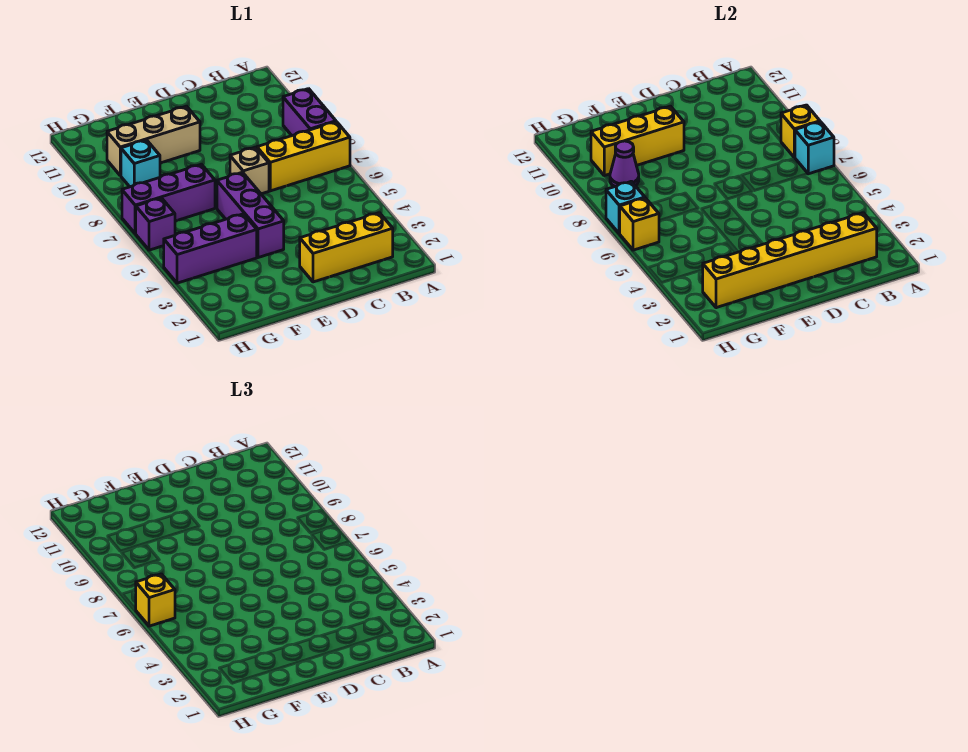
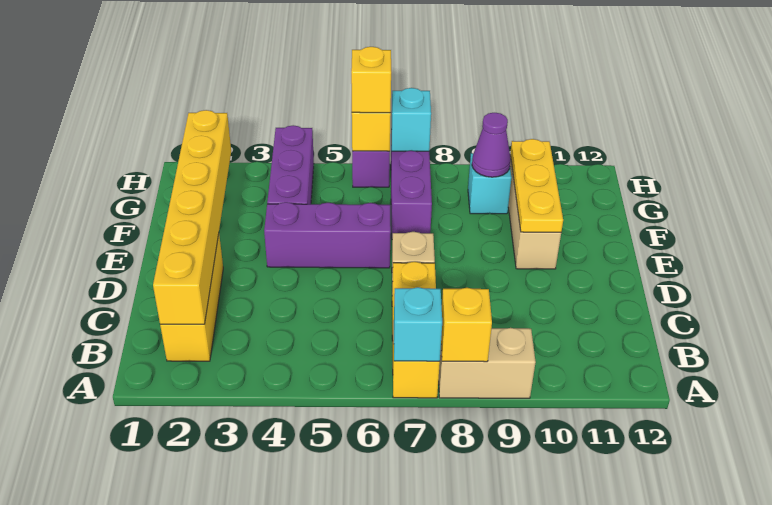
purple brick A8:A9 level 1 -> tan brick A8:A9 level 1
yellow brick E10:G10 level 2 -> yellow plate E10:G10 level 2

